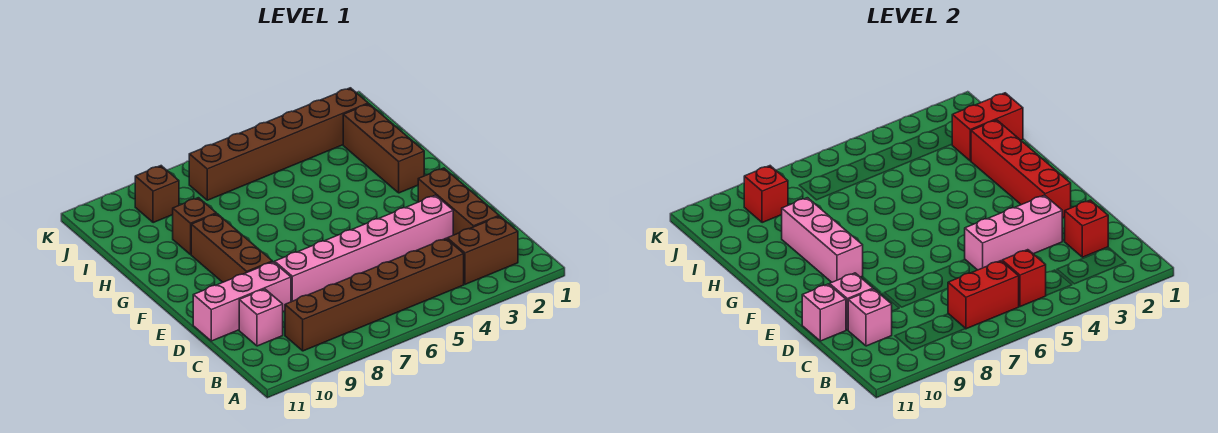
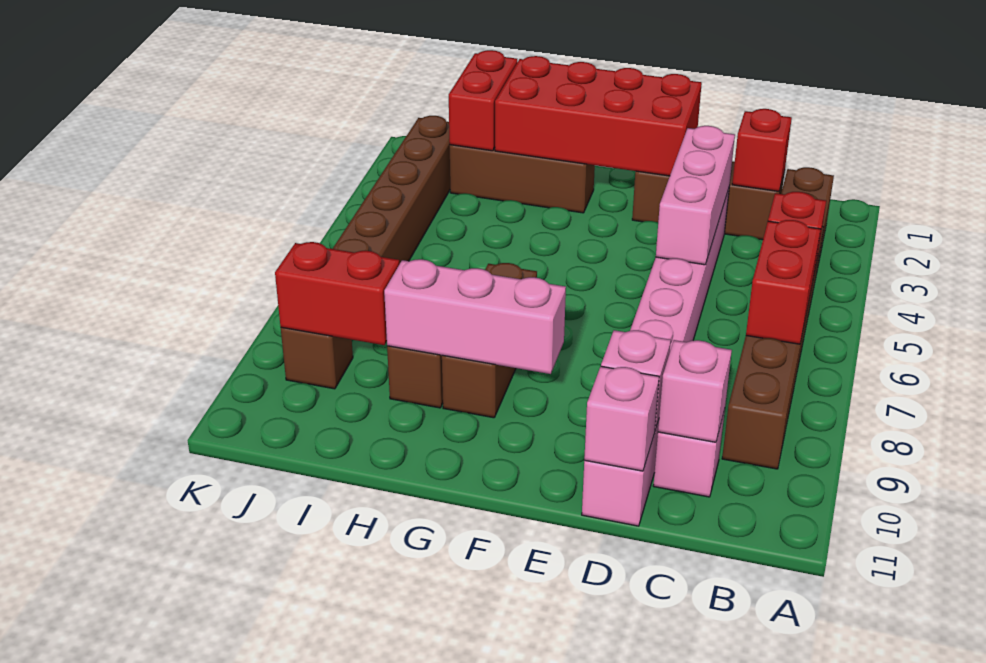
red brick E2:H2 level 2 -> red brick E1:H2 level 2
brown brick E9:G9 level 1 -> brown brick G7:G9 level 1
red brick J9 level 2 -> red brick I9:J9 level 2

